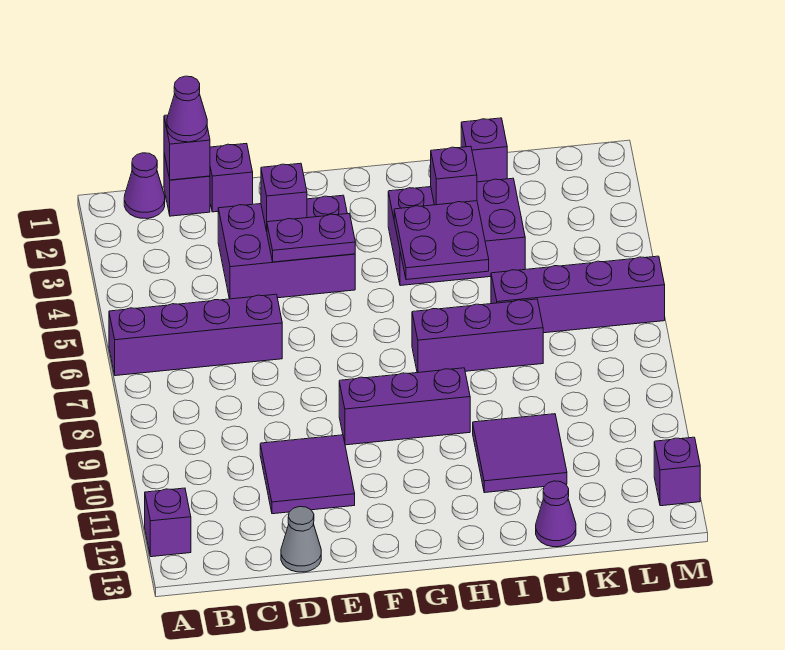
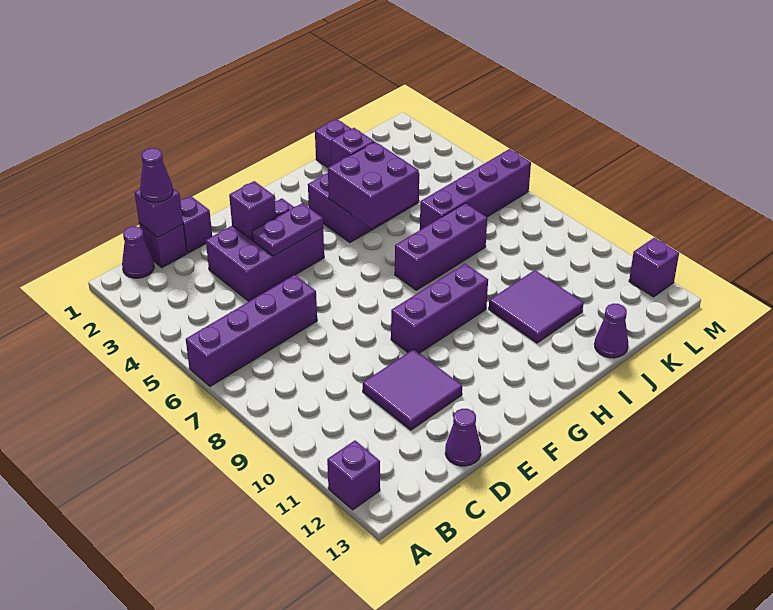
grey cone D13 level 1 -> purple cone D13 level 1
purple plate H4:I5 level 2 -> purple brick H4:I5 level 2

